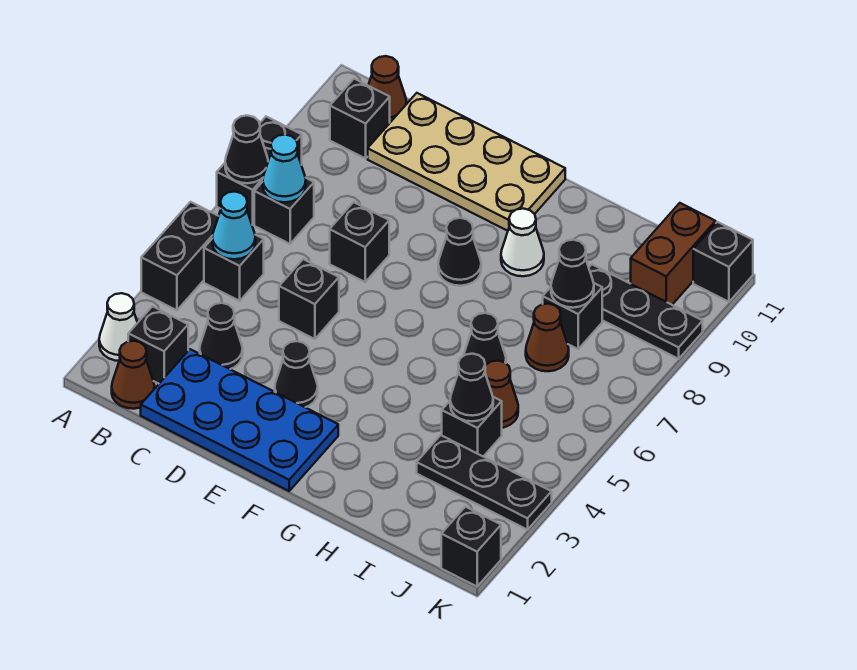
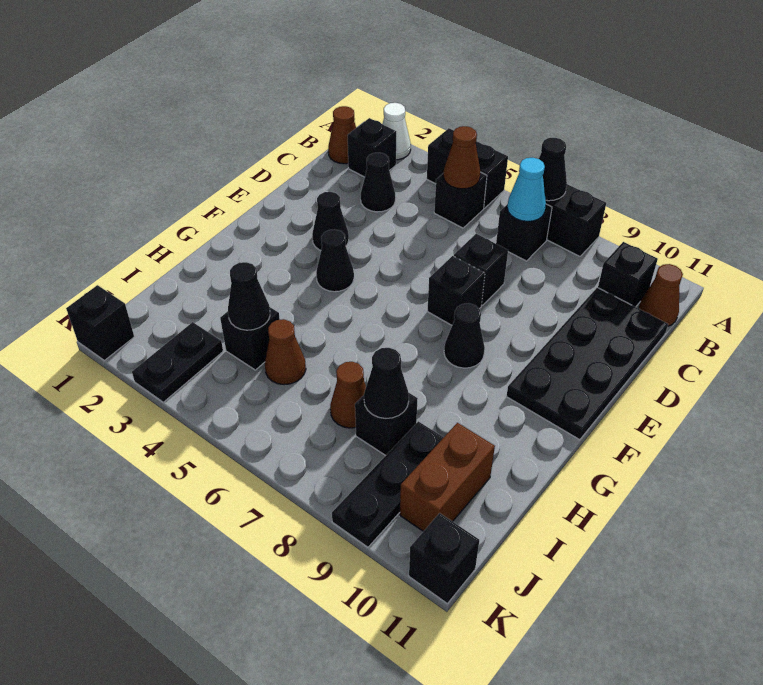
cyan cone B5 level 2 -> brown cone B5 level 2
blue plate C1:F2 level 1 -> none
tan plate C10:F11 level 1 -> black plate C10:F11 level 1
black brick D5 level 1 -> black brick E7 level 1
white cone G9 level 1 -> none
black cone H6 level 1 -> black cone F4 level 1
black plate I3:K3 level 1 -> black plate J3:K3 level 1
brown brick J10:J11 level 1 -> brown brick I10:J10 level 1

